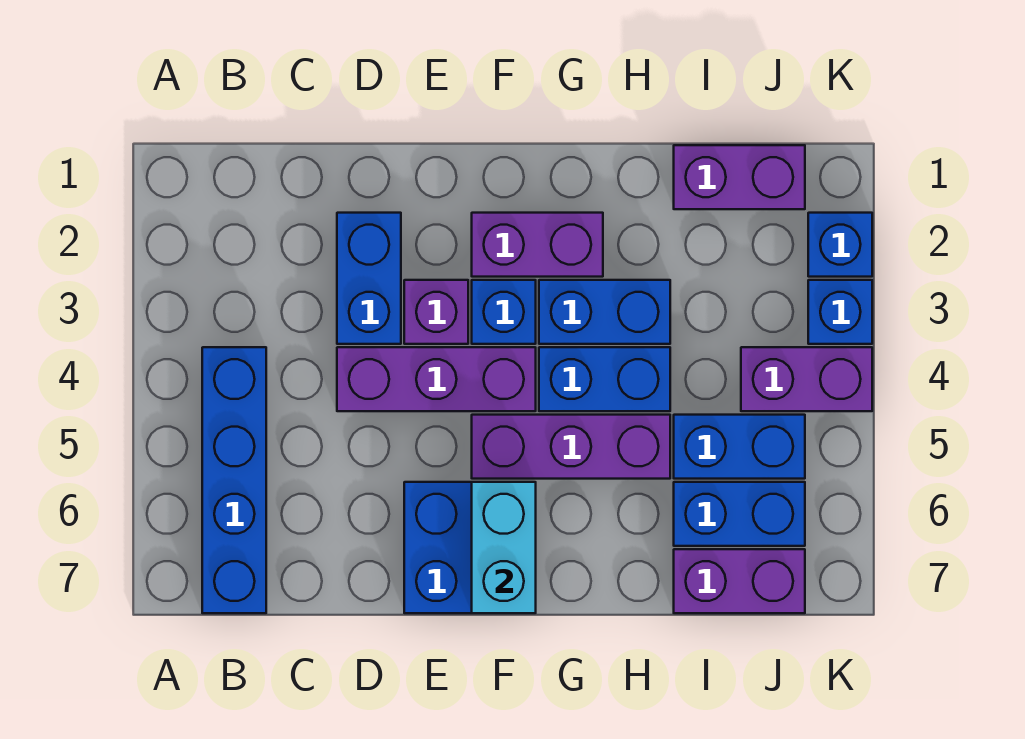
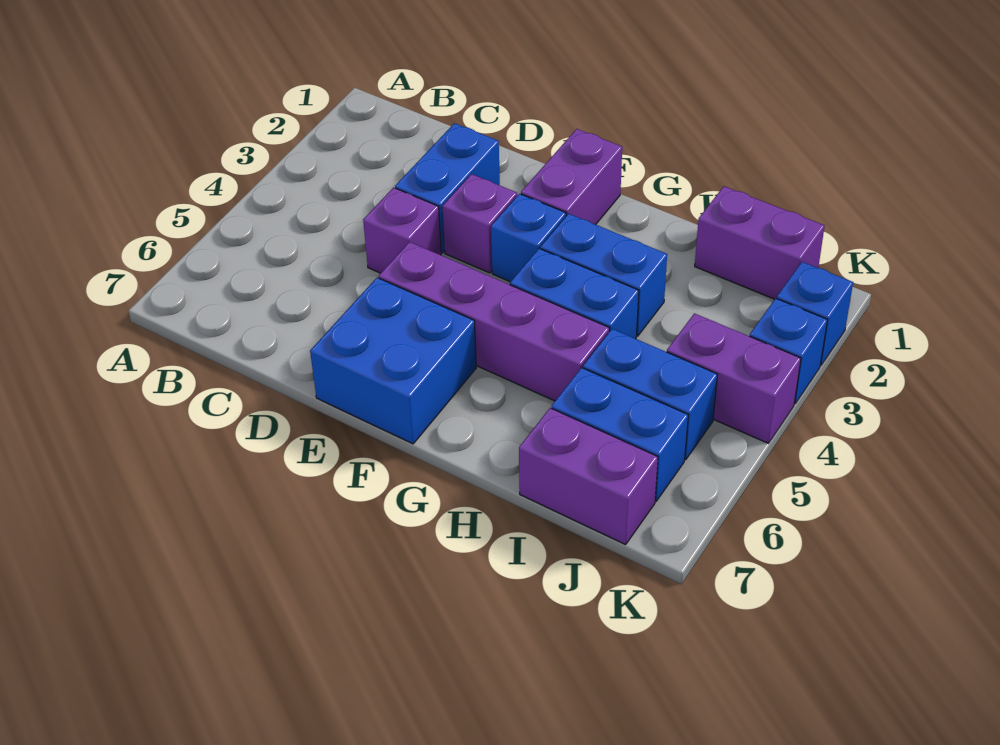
blue brick B4:B7 level 1 -> none
purple brick D4:F4 level 1 -> purple brick D4 level 1
purple brick F2:G2 level 1 -> purple brick F1:F2 level 1
purple brick F5:H5 level 1 -> purple brick E5:H5 level 1
cyan brick F6:F7 level 2 -> none

